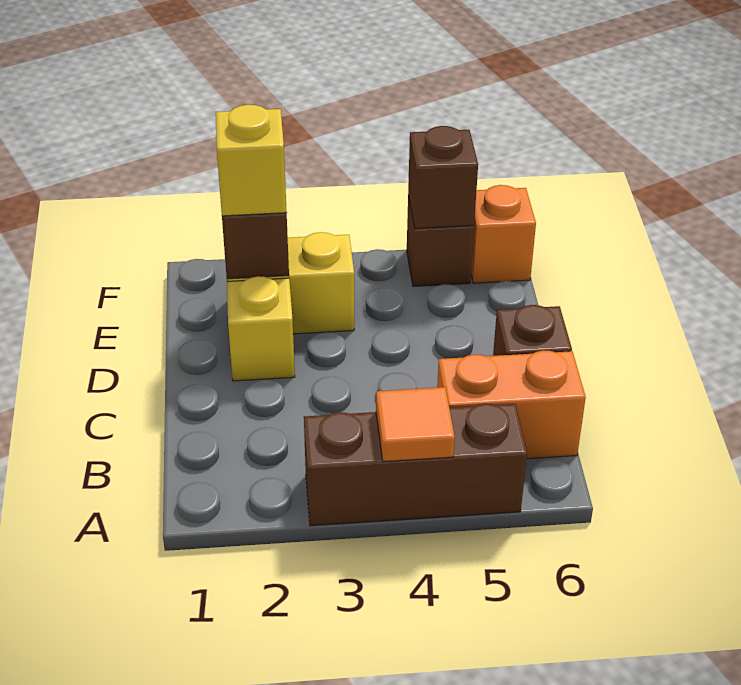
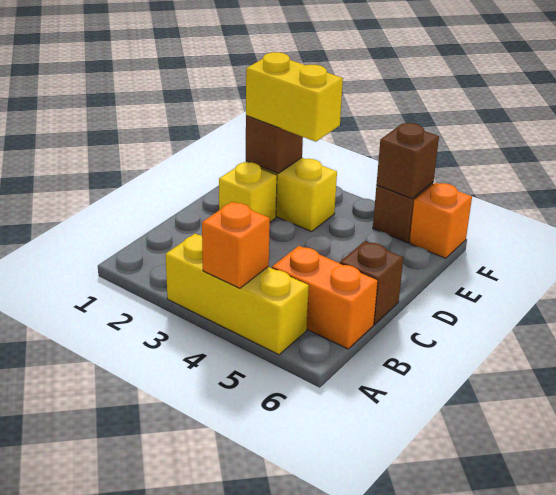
brown brick A3:A5 level 1 -> yellow brick A3:A5 level 1
orange tile A4 level 2 -> orange brick A4 level 2
yellow brick E2 level 3 -> yellow brick E2:E3 level 3

